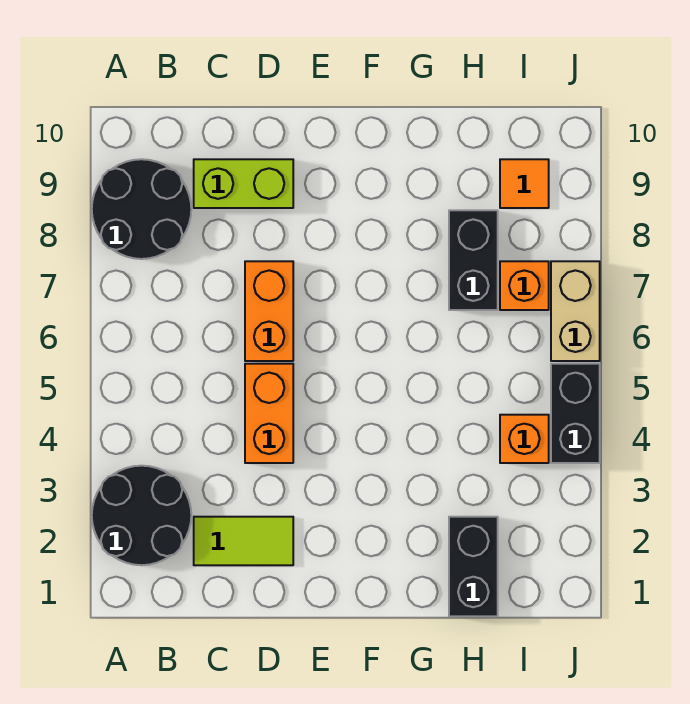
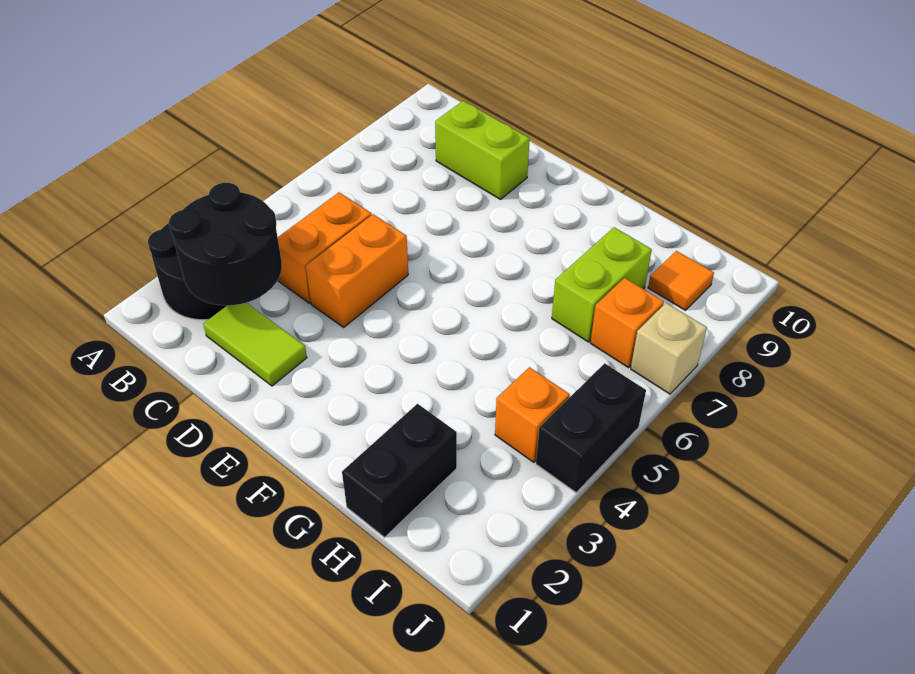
black round brick A8:B9 level 1 -> black round brick B2:C3 level 2
orange brick D6:D7 level 1 -> orange brick C4:C5 level 1
black brick H7:H8 level 1 -> lime brick H7:H8 level 1
tan brick J6:J7 level 1 -> tan brick J7 level 1

